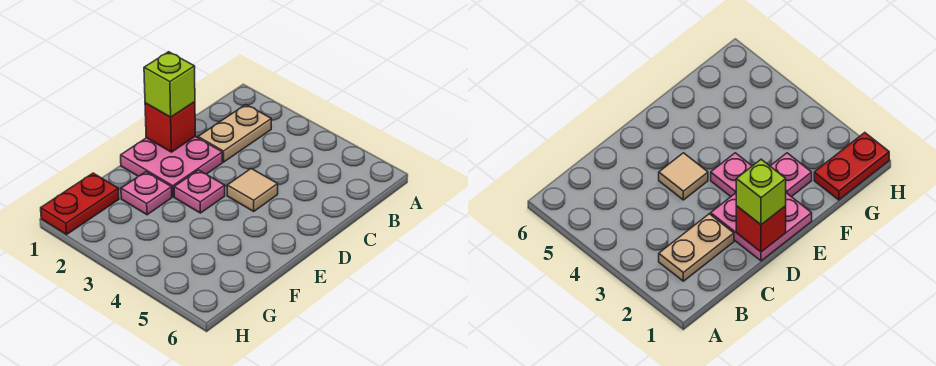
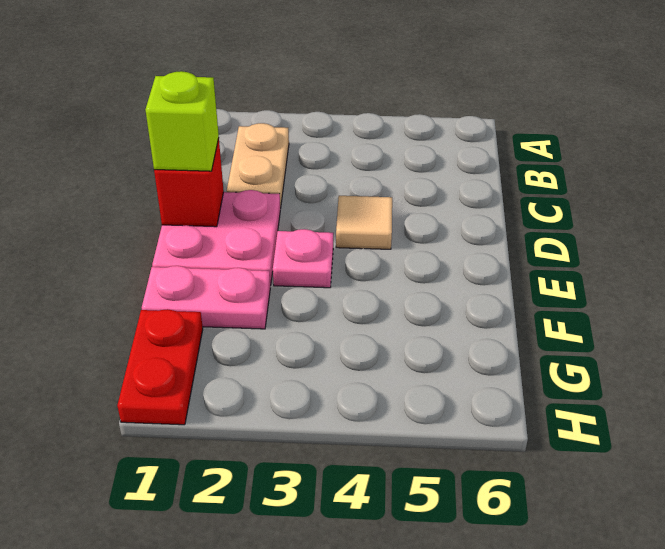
pink plate F2 level 1 -> pink plate F1:F2 level 1

